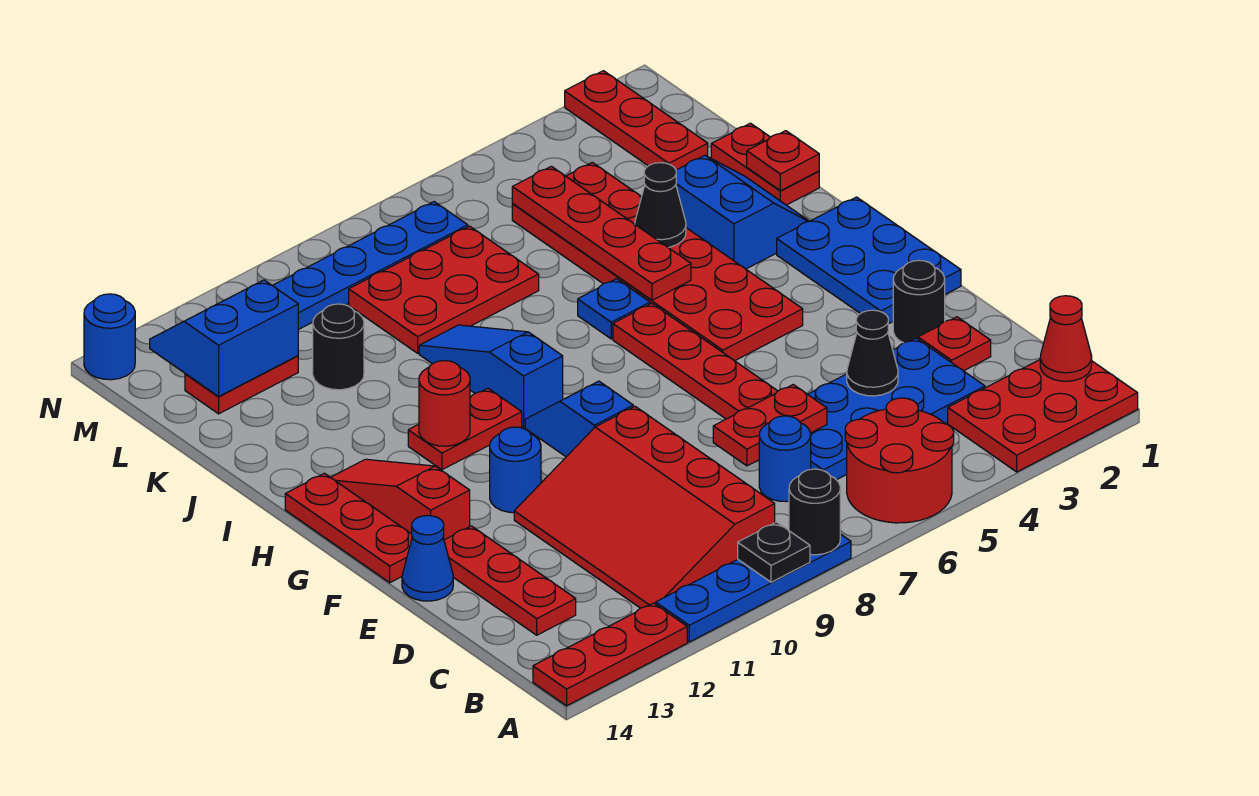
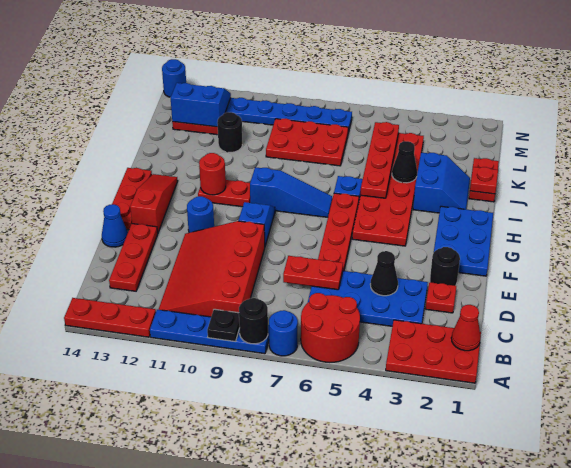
blue round brick C7 level 1 -> blue round brick A7 level 1
blue slope H9:J9 level 1 top H -> blue slope H7:H9 level 1 top 9
red plate L2:N2 level 1 -> none

